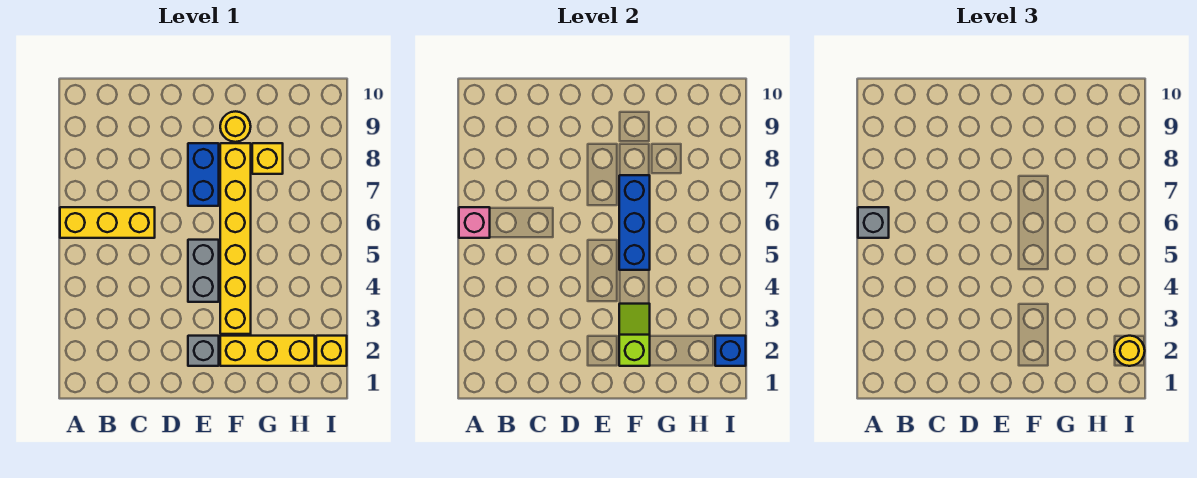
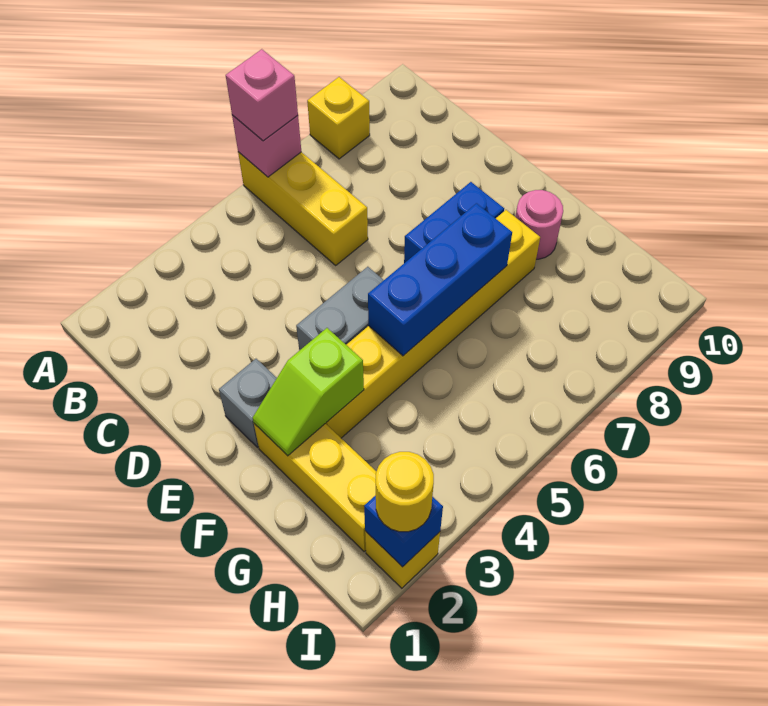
grey brick A6 level 3 -> pink brick A6 level 3
lime slope F2:F3 level 2 top 2 -> lime slope F2:F3 level 2 top 3
yellow round brick F9 level 1 -> pink round brick F9 level 1
yellow brick G8 level 1 -> yellow brick A8 level 1

